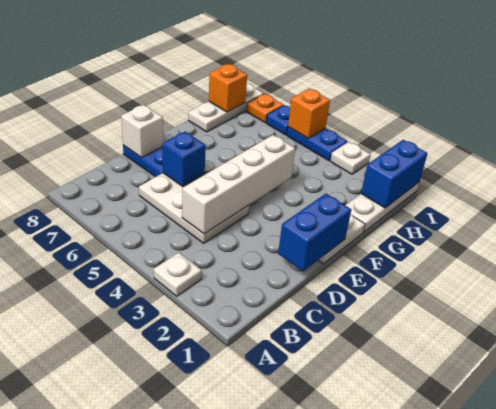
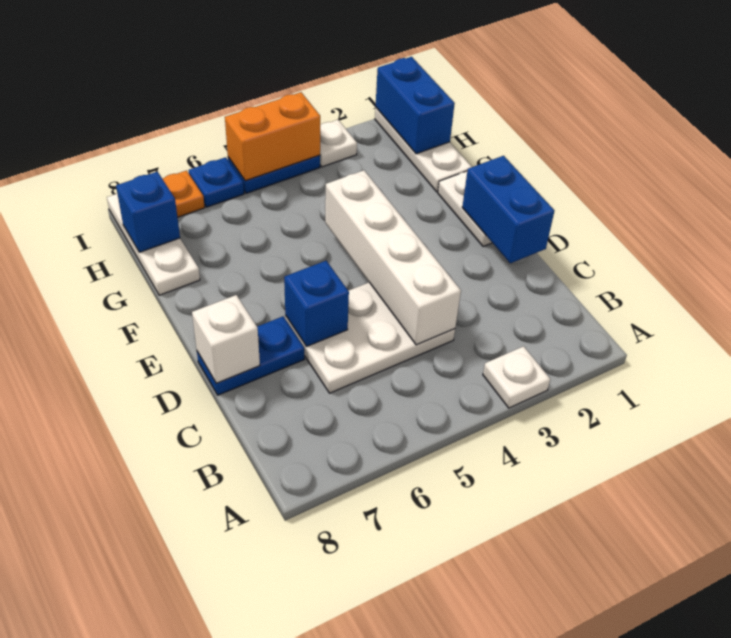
orange brick H8 level 2 -> blue brick H8 level 2
orange brick I5 level 2 -> orange brick I4:I5 level 2

